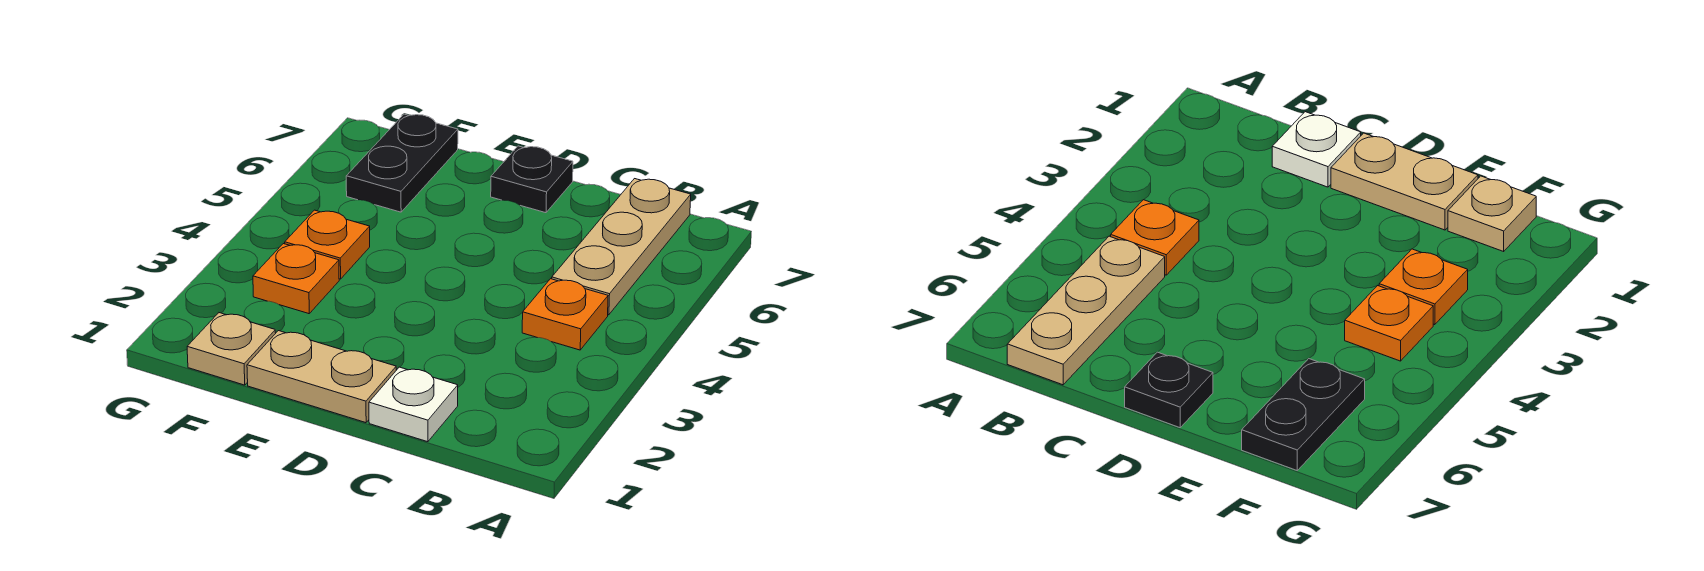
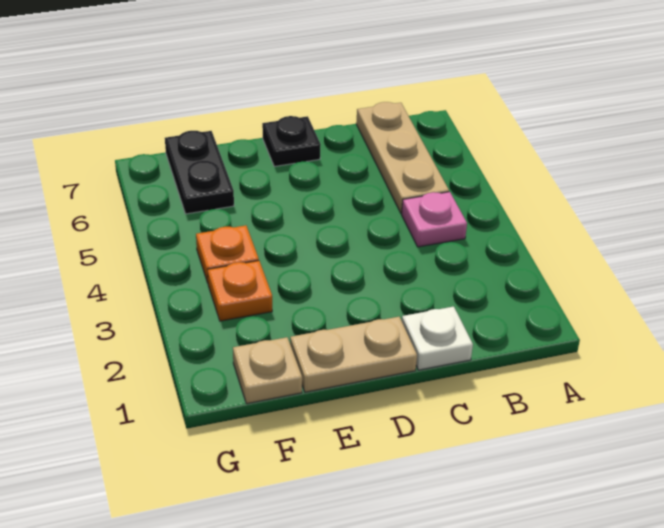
orange plate B4 level 1 -> pink plate B4 level 1

